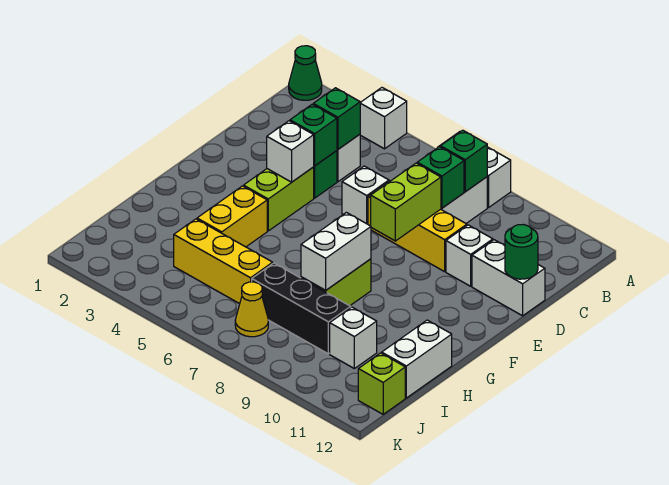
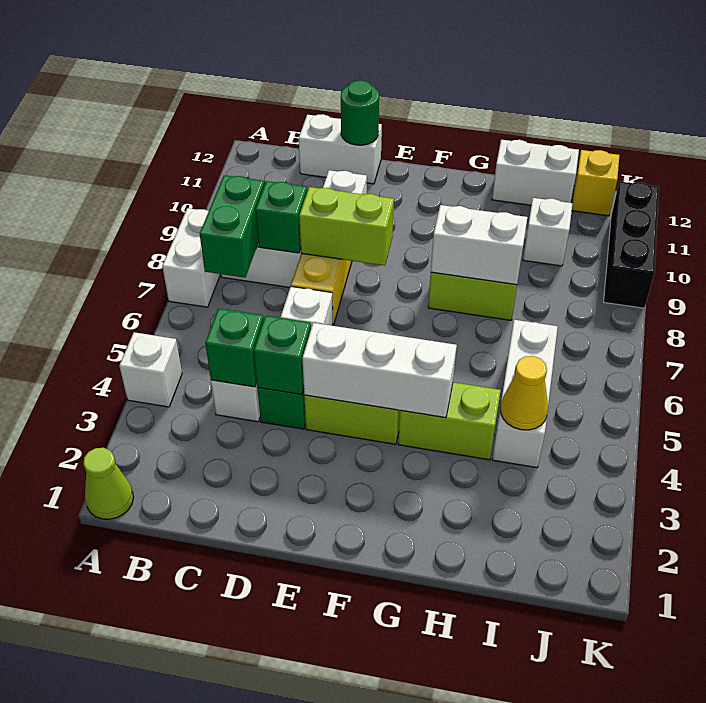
green cone A1 level 1 -> lime cone A1 level 1
green brick B8 level 2 -> green brick B7:B8 level 2
white brick D11:D12 level 1 -> white brick C12:D12 level 1
white brick E4 level 2 -> white brick E4:G4 level 2
yellow brick G4:H4 level 1 -> lime brick G4:H4 level 1
yellow brick I4:I6 level 1 -> white brick I4:I6 level 1
black brick I7:I9 level 1 -> black brick K9:K11 level 1
yellow cone J7 level 1 -> yellow cone I4 level 2
lime brick J12 level 1 -> yellow brick J12 level 1

